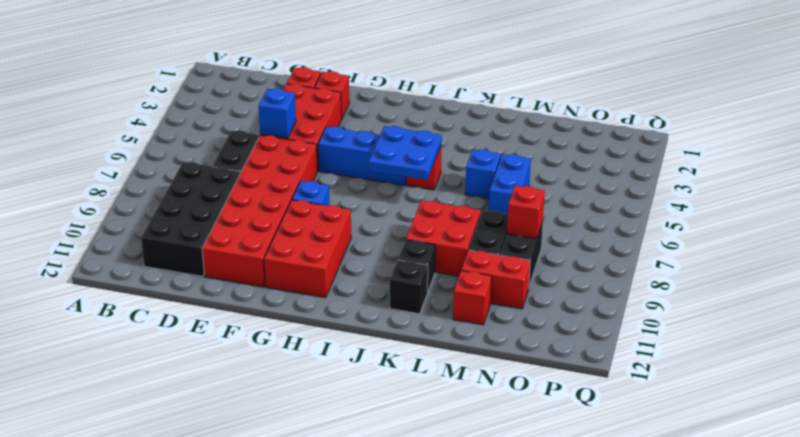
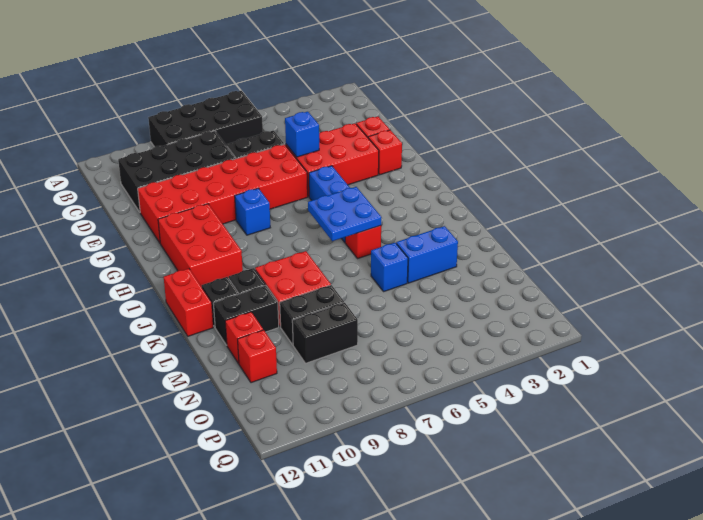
none -> black brick A6:B9 level 1
red brick G9:H11 level 1 -> red brick G10:I11 level 1
none -> black brick L10:L11 level 1
blue brick M5:M6 level 1 -> blue brick L3:L4 level 1
red brick M10:N10 level 1 -> red brick J12:K12 level 1
red brick N8 level 2 -> red brick N11 level 1

